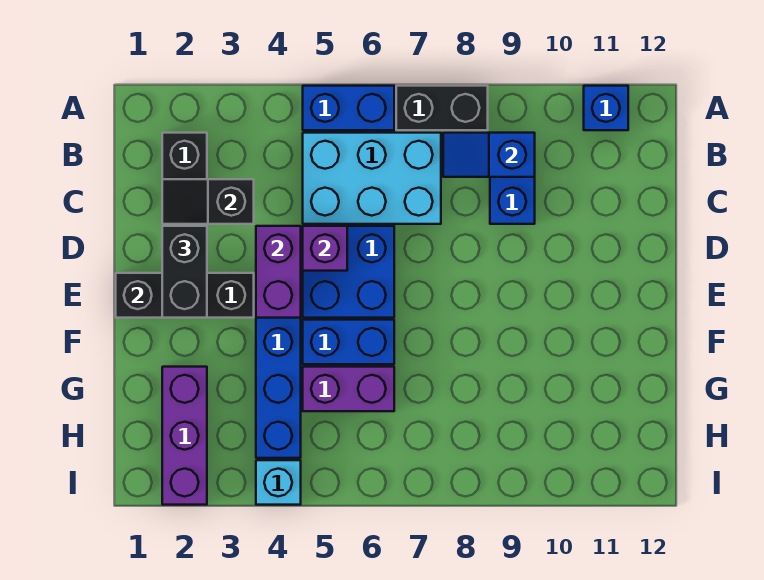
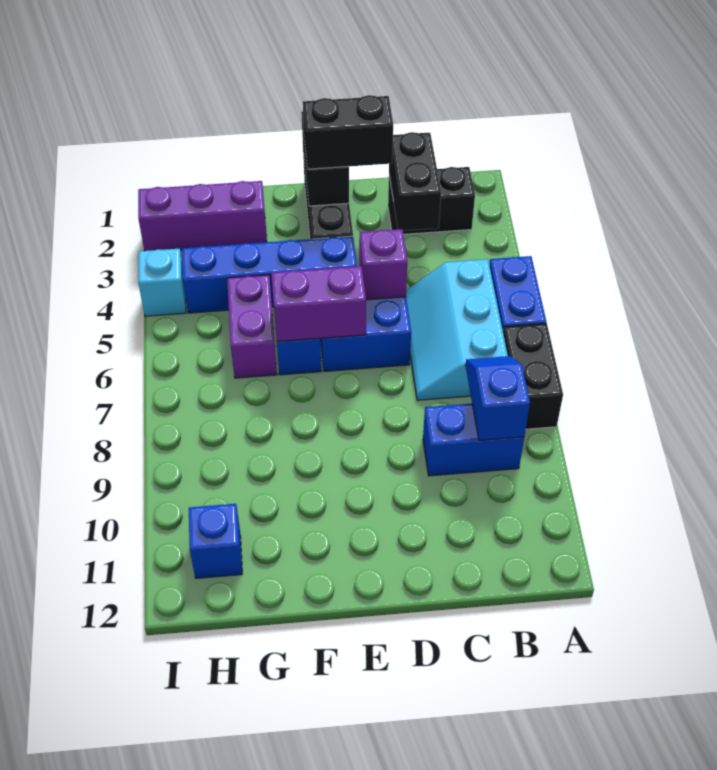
blue brick A11 level 1 -> blue brick H11 level 1
cyan brick B5:C7 level 1 -> cyan slope B5:C7 level 1 top B
black slope C2:C3 level 2 top 3 -> black brick C2:C3 level 2
purple brick D4:E4 level 2 -> purple brick E6:F6 level 2

